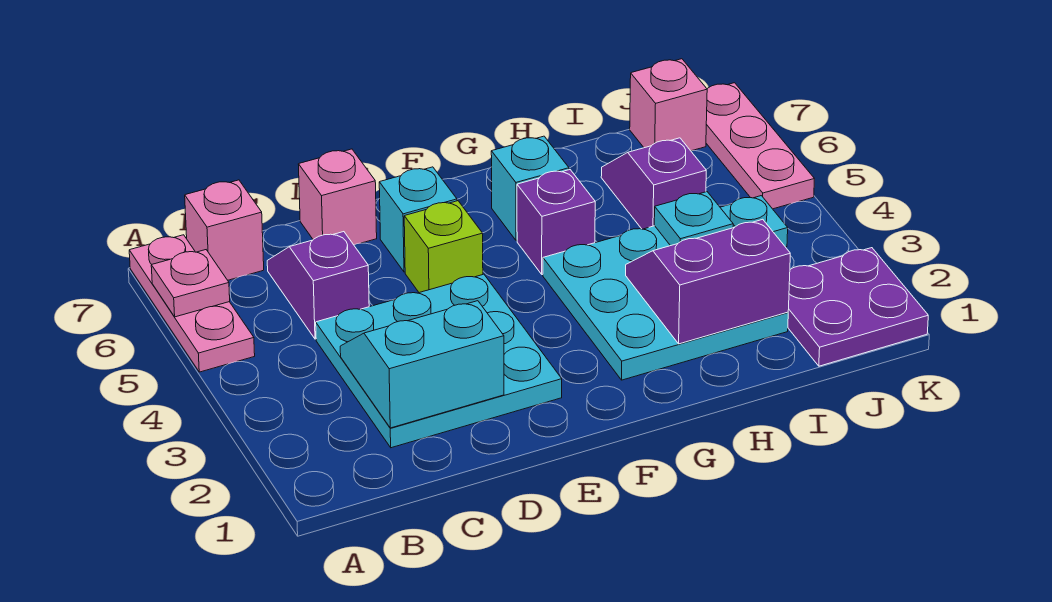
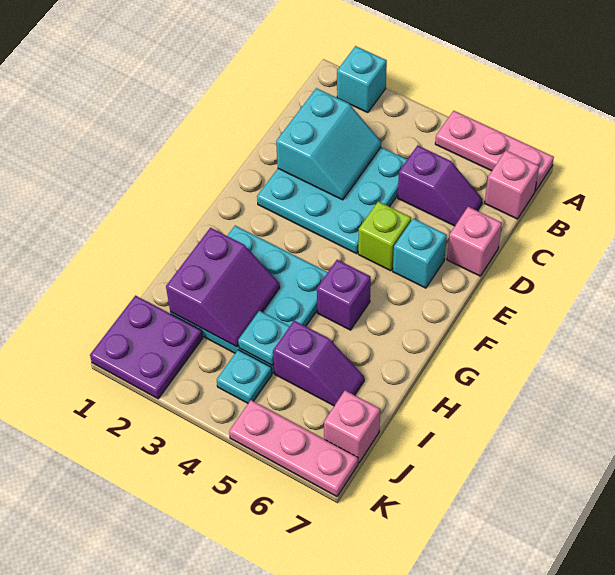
pink plate A6 level 2 -> none
cyan brick G6 level 1 -> cyan brick A2 level 1

